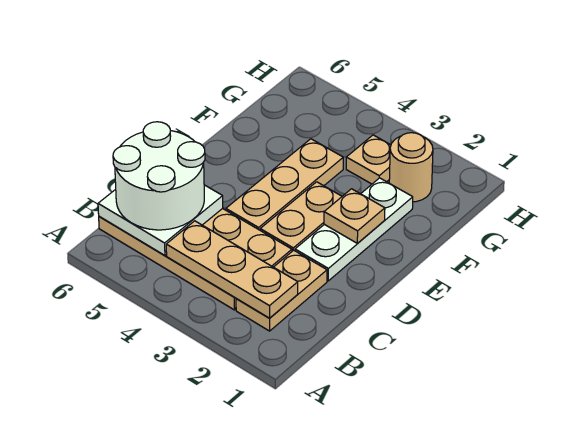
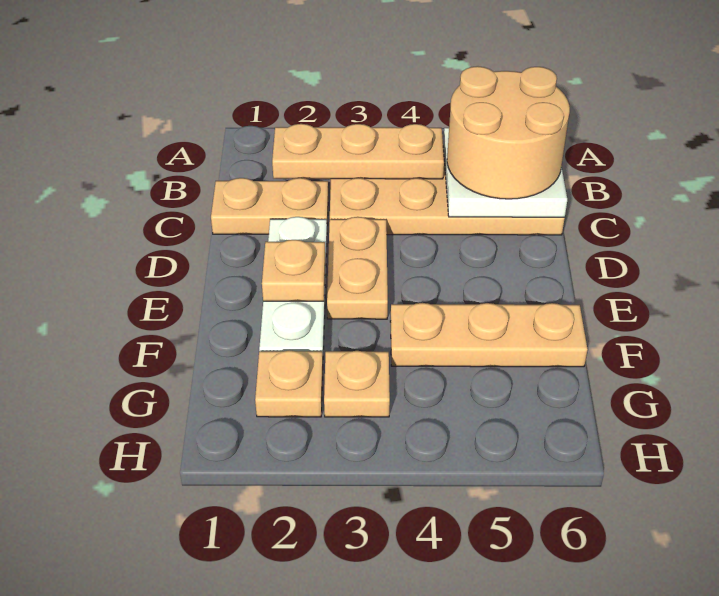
tan plate B2:C2 level 1 -> tan plate C1:C2 level 1
white round brick B5:C6 level 3 -> tan round brick B5:C6 level 3
tan plate D4:F4 level 1 -> tan plate F4:F6 level 1
tan round brick G2 level 1 -> tan plate G2 level 1

